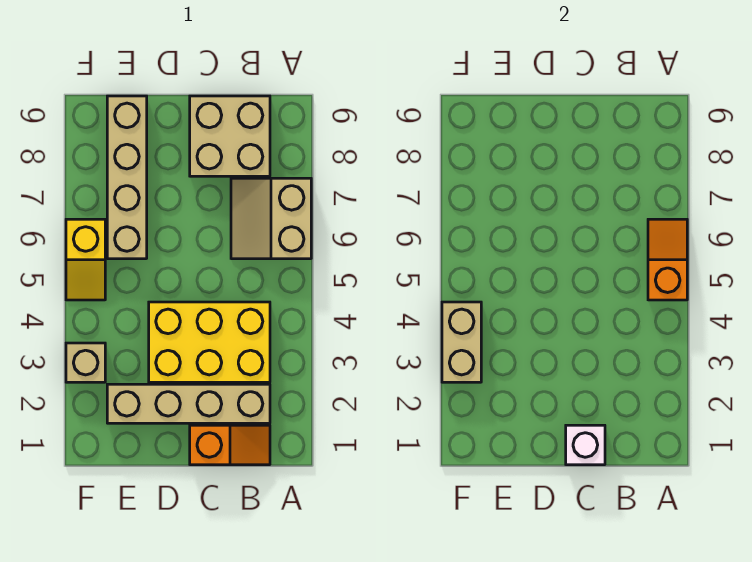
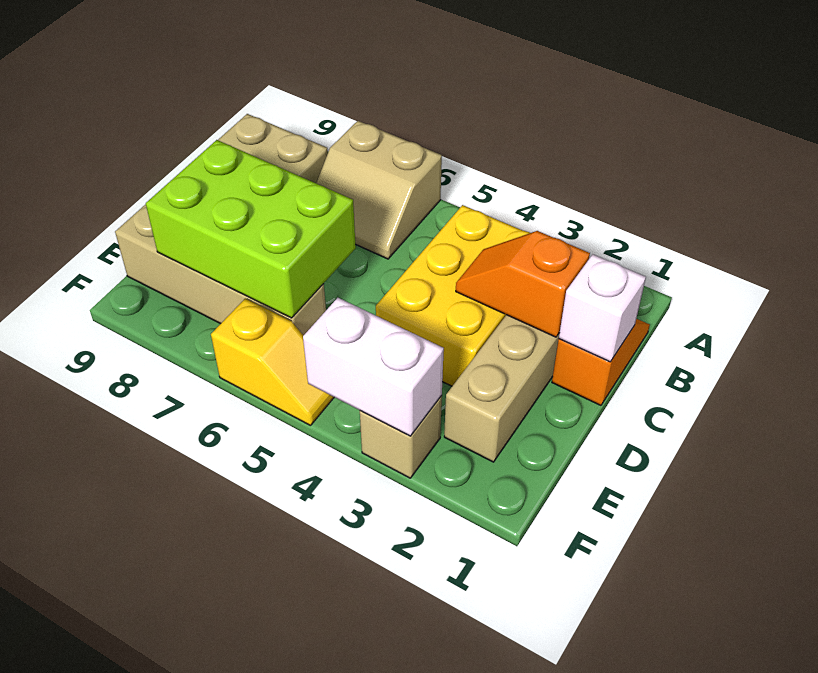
orange slope A5:A6 level 2 top 5 -> orange slope C2:C3 level 2 top 2
none -> lime brick D6:E8 level 2
tan brick F3:F4 level 2 -> white brick F3:F4 level 2

